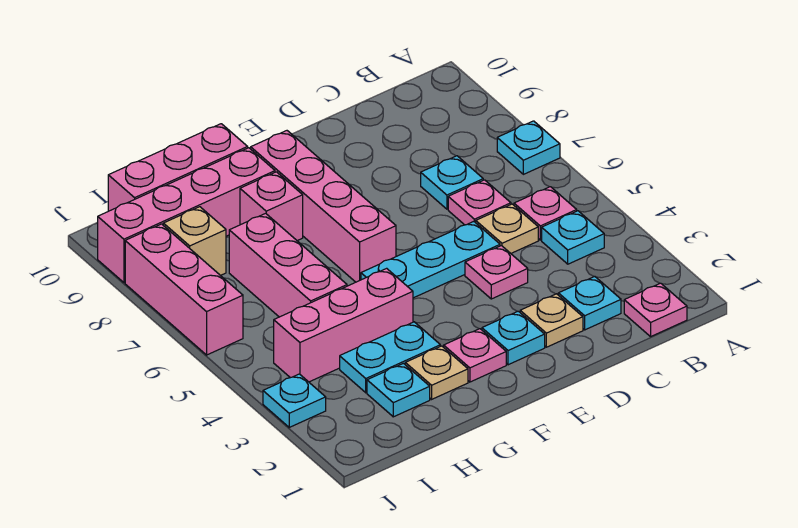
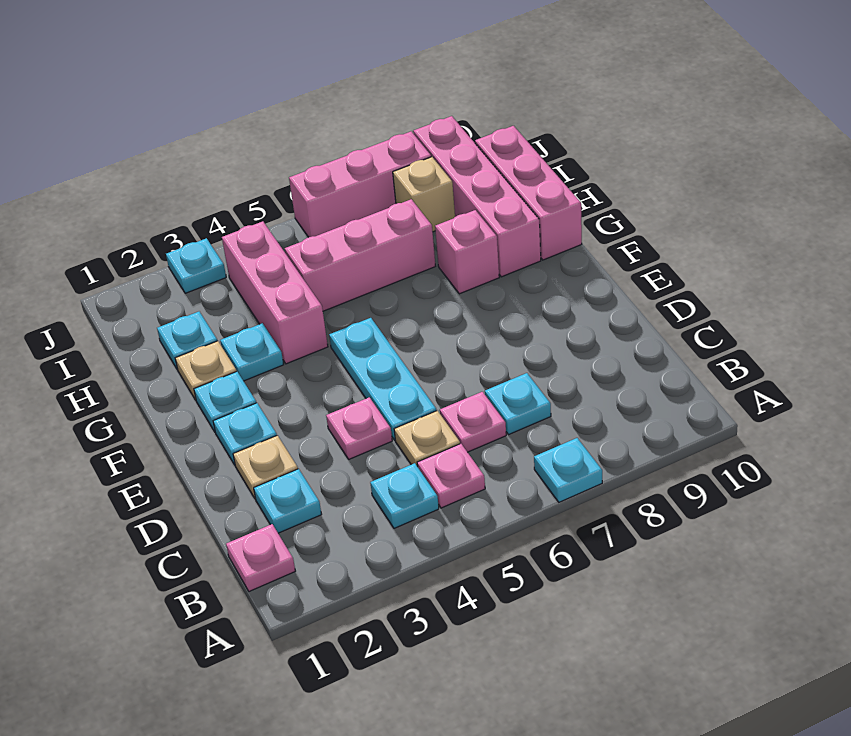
pink plate F2 level 1 -> cyan plate F2 level 1
pink brick F6:F9 level 1 -> none
cyan plate G3:H3 level 1 -> cyan plate G3 level 1

